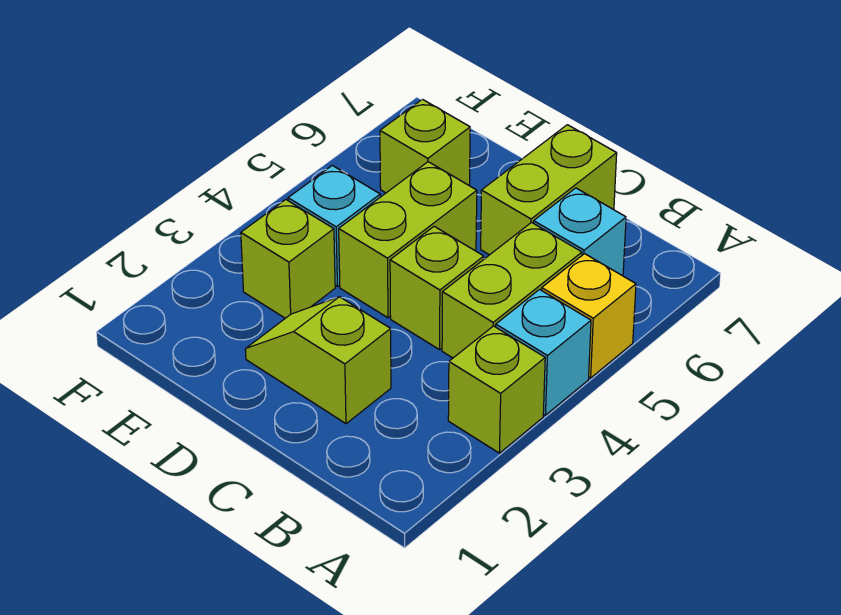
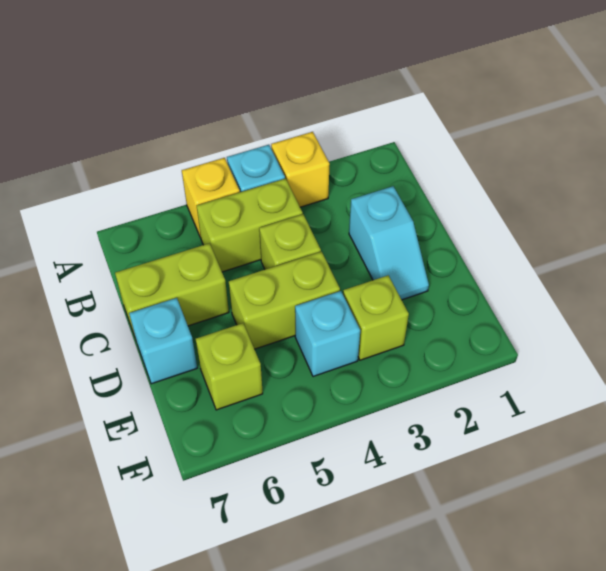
lime brick A3 level 1 -> yellow brick A3 level 1
cyan brick B6 level 1 -> cyan brick D7 level 1
lime slope C2:D2 level 1 top C -> cyan slope C2:D2 level 1 top C

